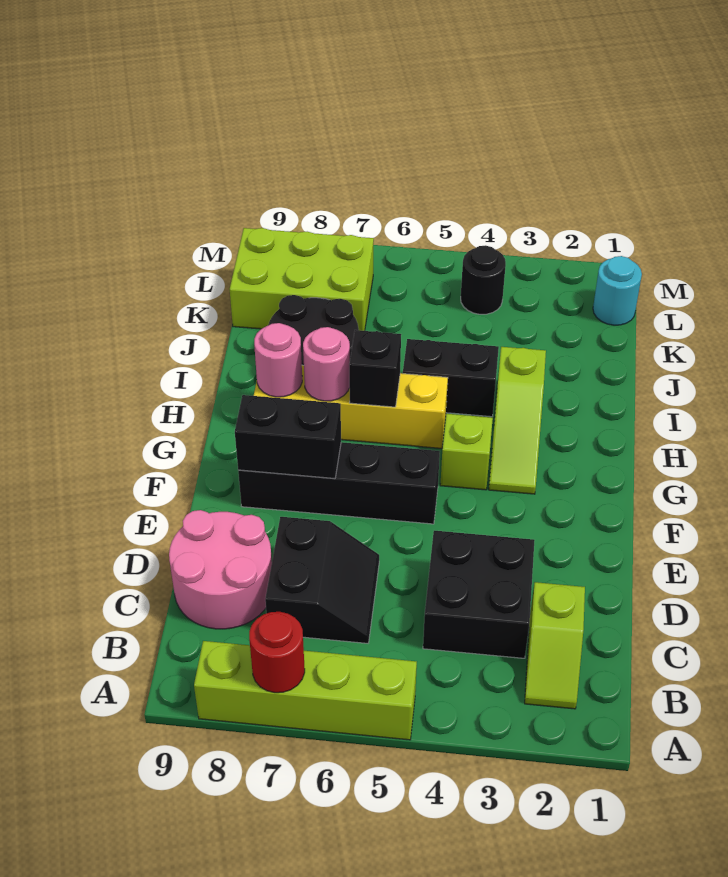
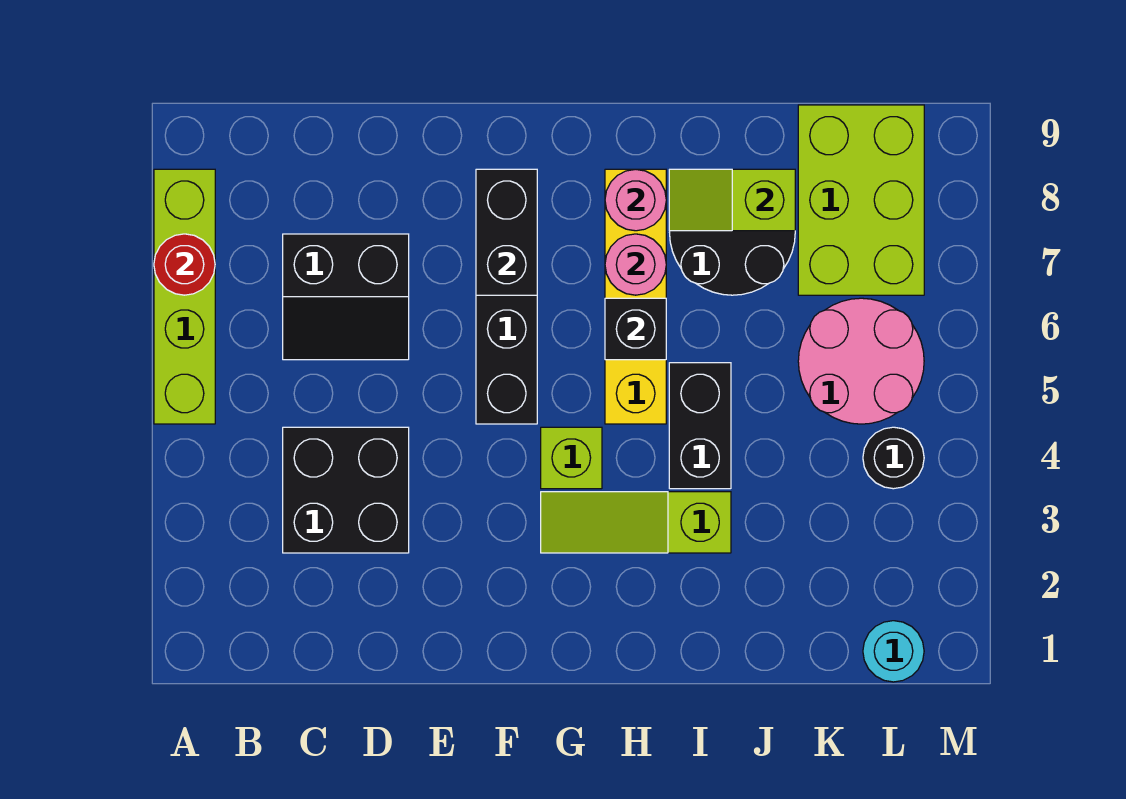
lime slope B2:C2 level 1 top C -> lime slope I8:J8 level 2 top J
pink round brick C8:D9 level 1 -> pink round brick K5:L6 level 1

